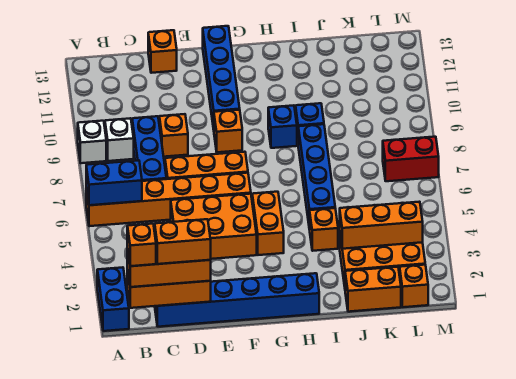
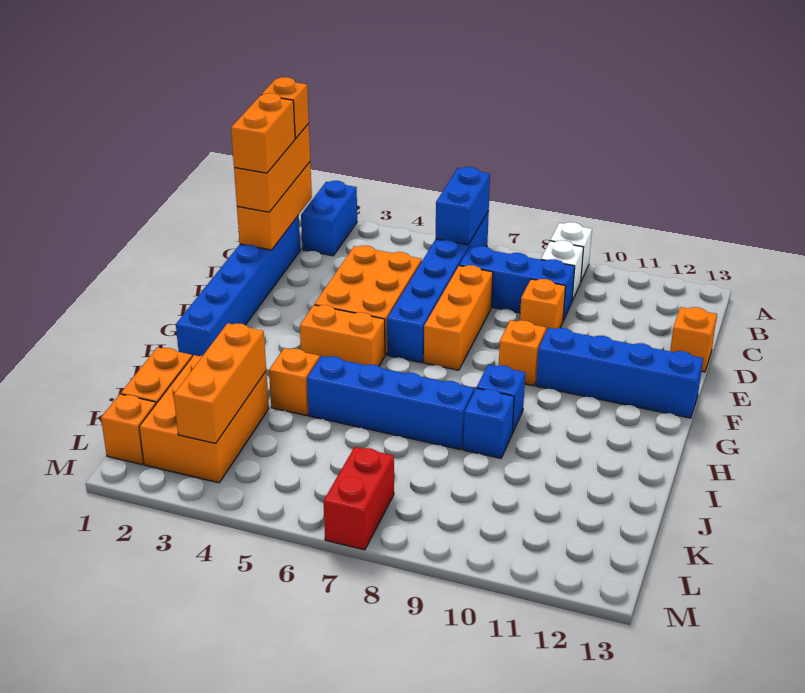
blue brick A1:A2 level 1 -> blue brick A2:B2 level 1
orange brick A6:F6 level 1 -> blue brick A6:F6 level 1

